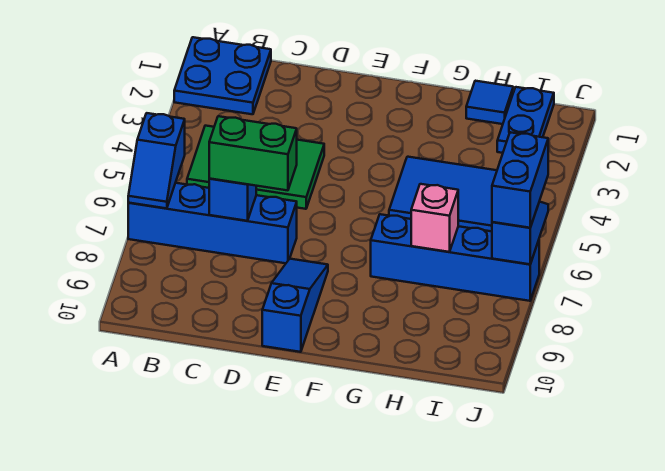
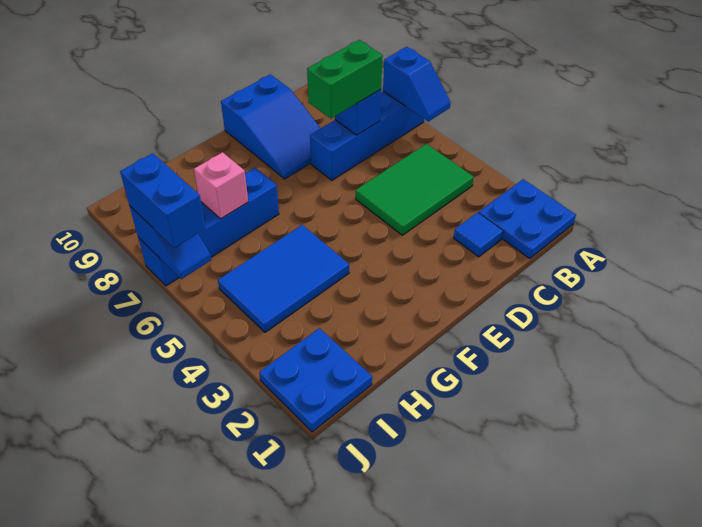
blue slope A6:A7 level 2 top 6 -> blue slope A6:A7 level 2 top 7
blue slope E8:E10 level 1 top 10 -> blue slope D8:E10 level 1 top 10
blue tile H1 level 1 -> blue tile C2 level 1
blue plate I1:I2 level 1 -> blue plate I1:J2 level 1

